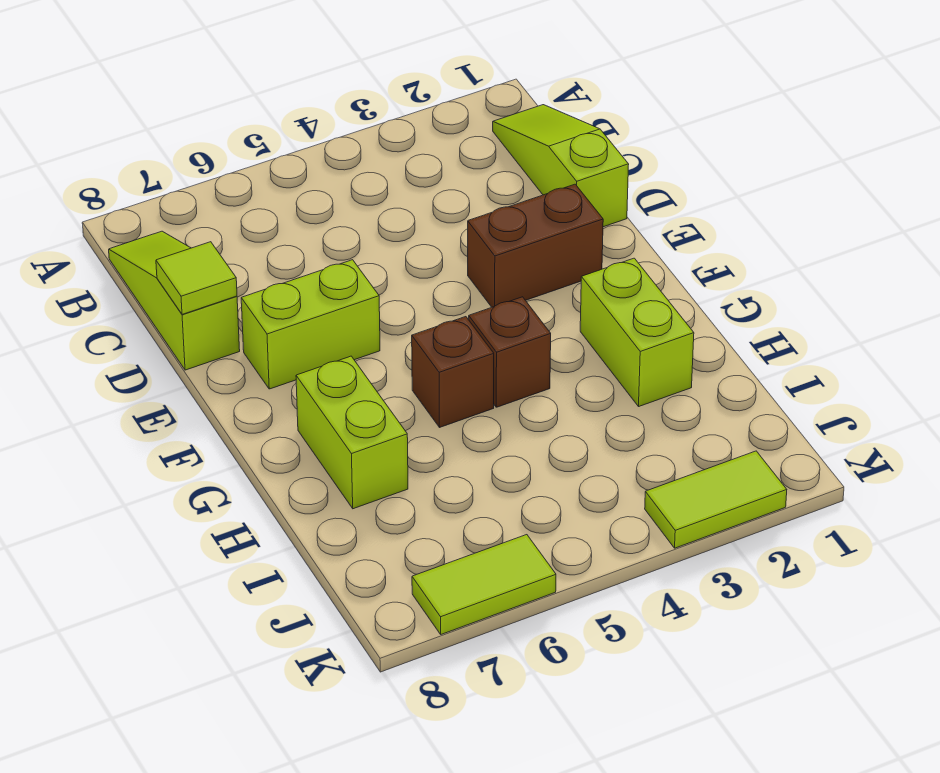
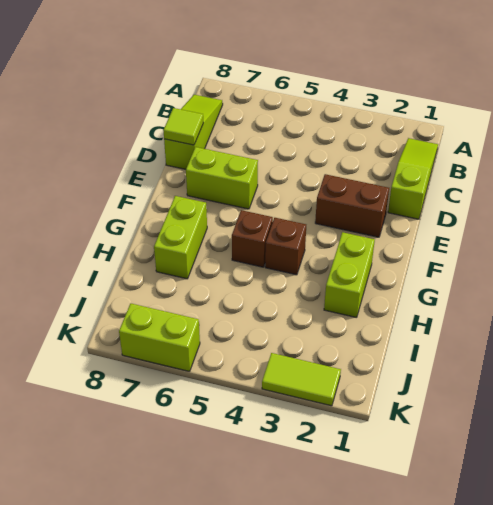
lime tile K6:K7 level 1 -> lime brick K6:K7 level 1

